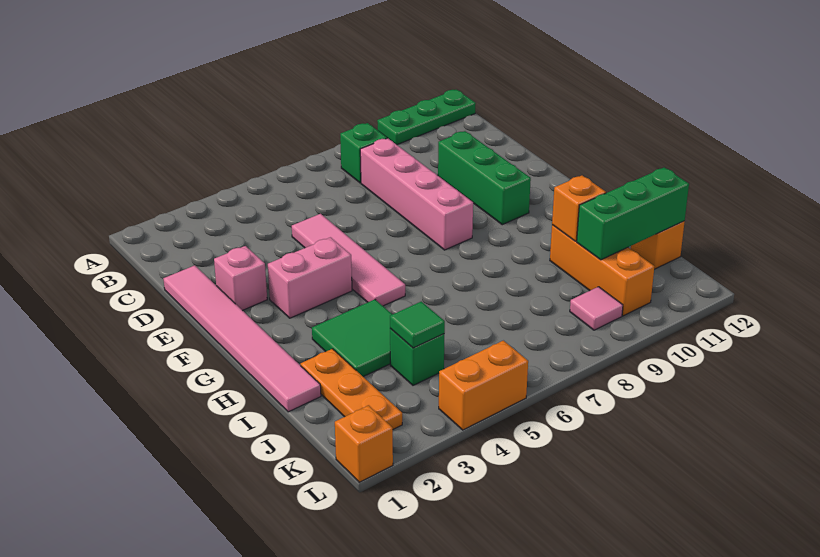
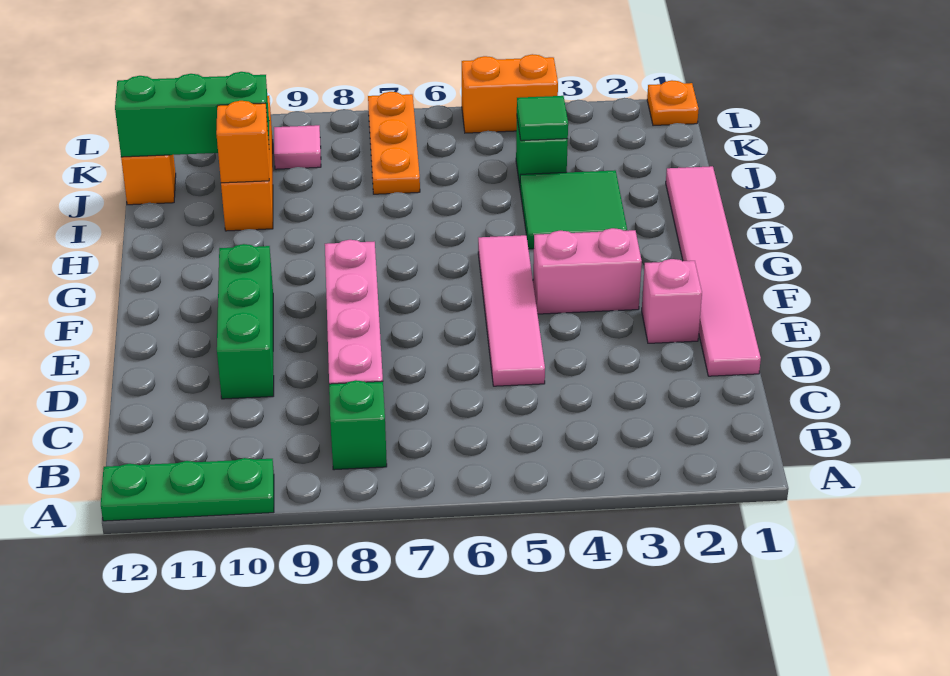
orange plate I2:K2 level 1 -> orange plate J7:L7 level 1
orange brick L1 level 1 -> orange plate L1 level 1

